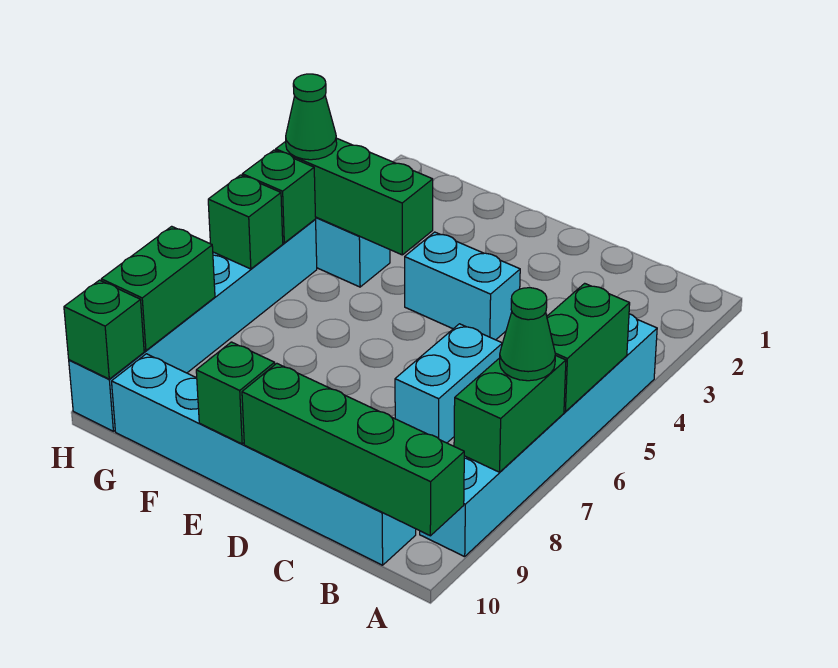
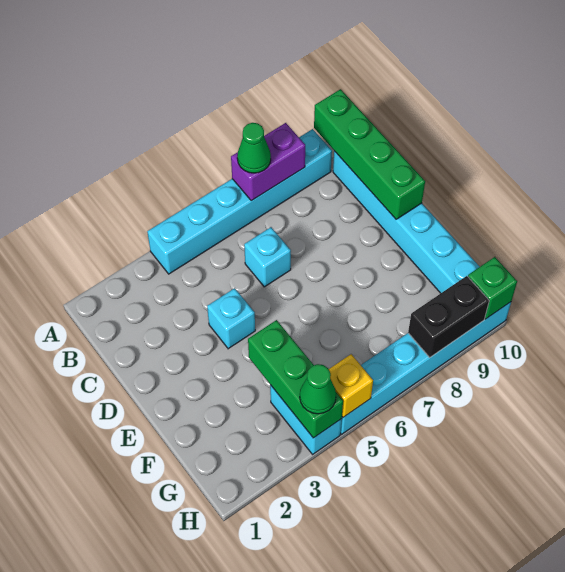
green brick A5:A6 level 2 -> none
green brick A7:A8 level 2 -> purple brick A7:A8 level 2
cyan brick C6:C7 level 1 -> cyan brick C6 level 1
cyan brick D4:E4 level 1 -> cyan brick D4 level 1
green brick E10 level 2 -> none
green brick H5 level 2 -> yellow brick H5 level 2
green brick H6 level 2 -> none
green brick H8:H9 level 2 -> black brick H8:H9 level 2

